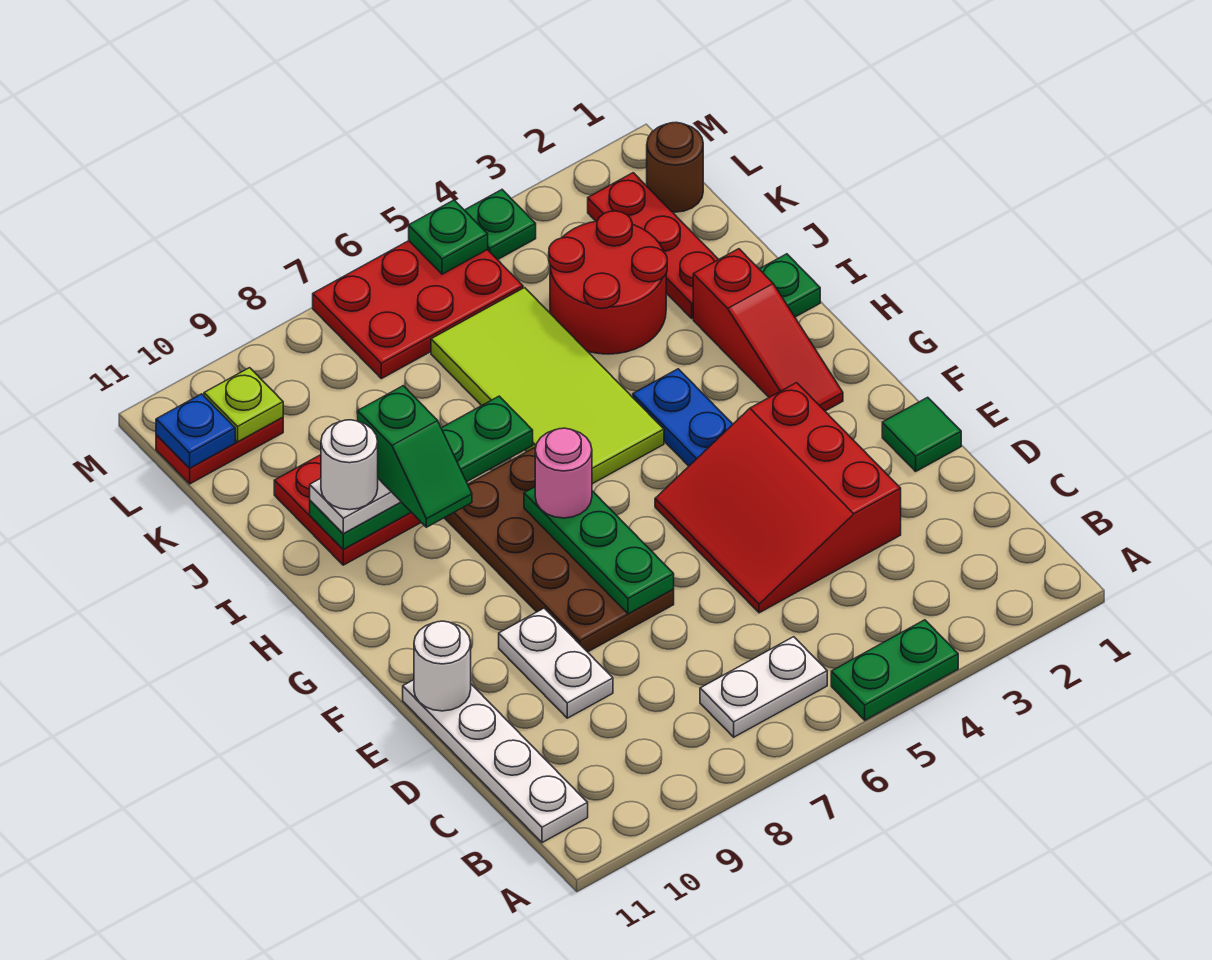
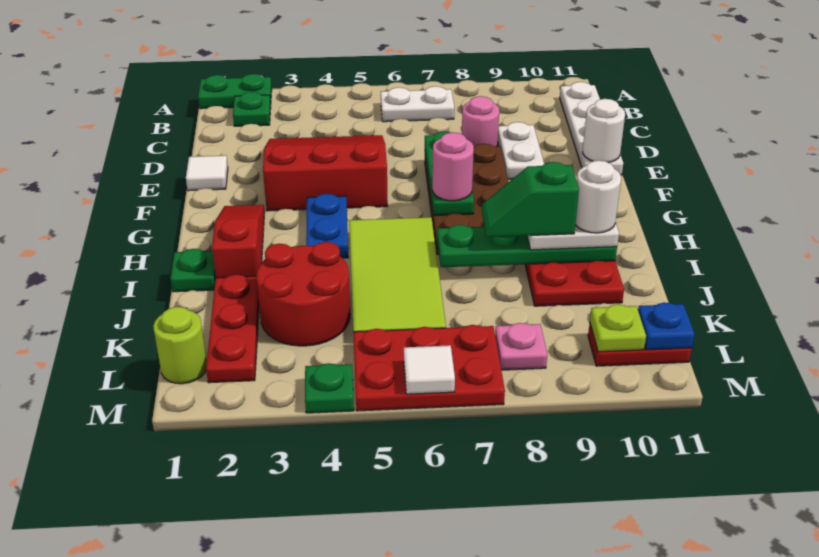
green plate A4:A5 level 1 -> green plate A1:A2 level 1
red slope D3:F5 level 1 top 3 -> red slope D3:F5 level 1 top F
none -> pink round brick D8 level 1
green tile E1 level 1 -> white tile E1 level 1
green slope H9:I9 level 4 top I -> green slope I8:I9 level 4 top 9
brown round brick L1 level 1 -> lime round brick L1 level 1
none -> pink plate L8 level 1
green plate M5 level 2 -> green plate B2 level 1
none -> white tile M6 level 2

